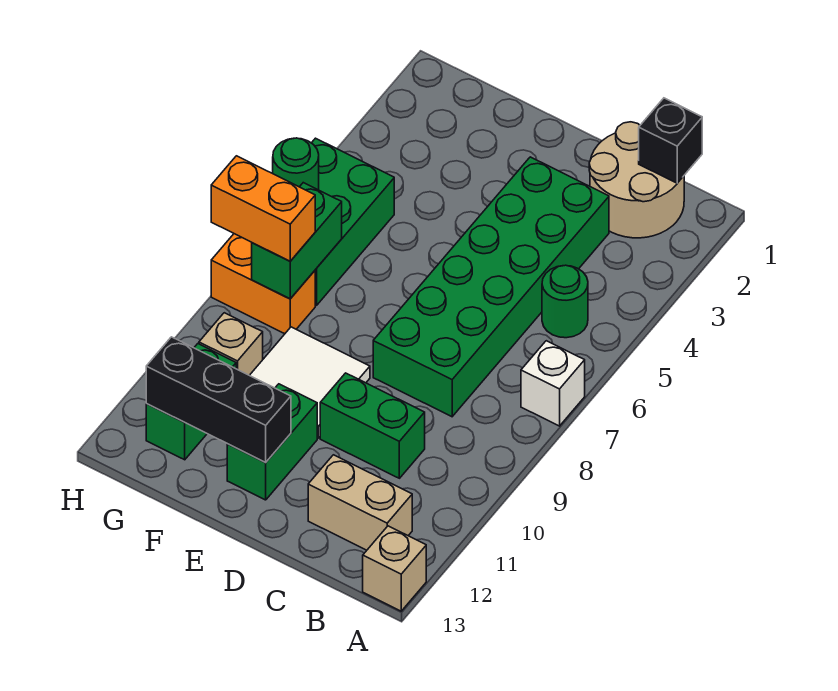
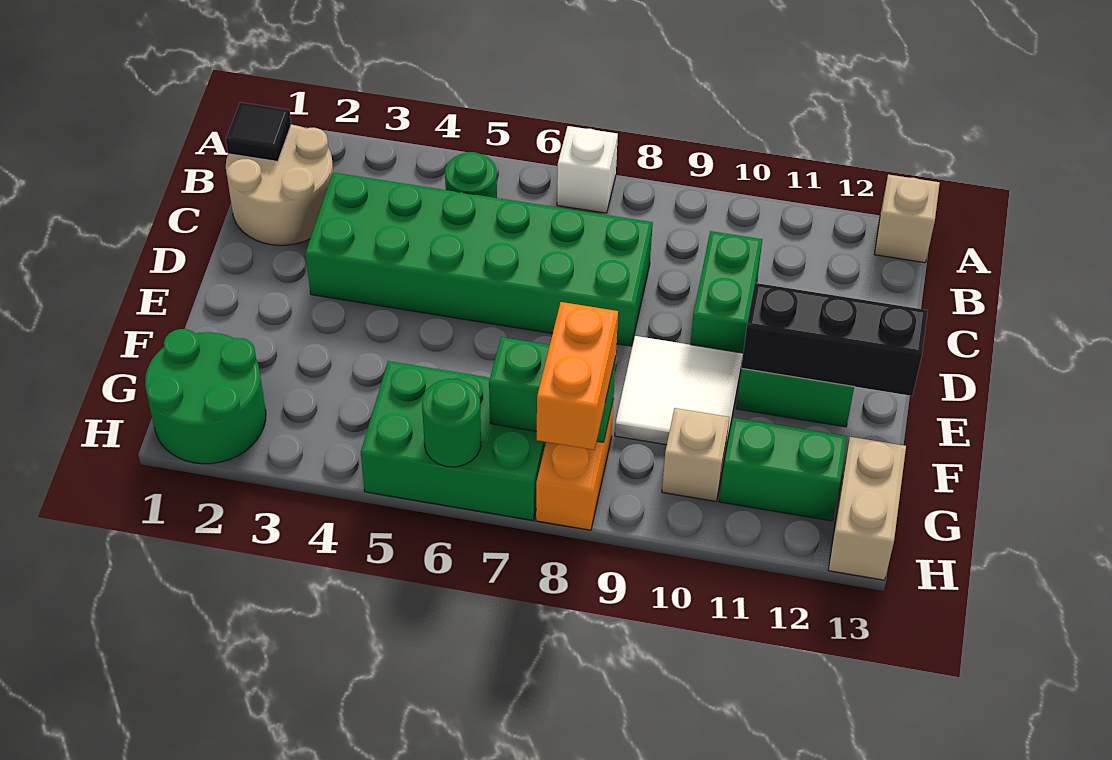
black brick B1 level 2 -> black tile B1 level 2
tan brick B12:C12 level 1 -> tan brick G13:H13 level 1
black brick E12:G12 level 2 -> black brick E11:E13 level 2
none -> green round brick G1:H2 level 1

